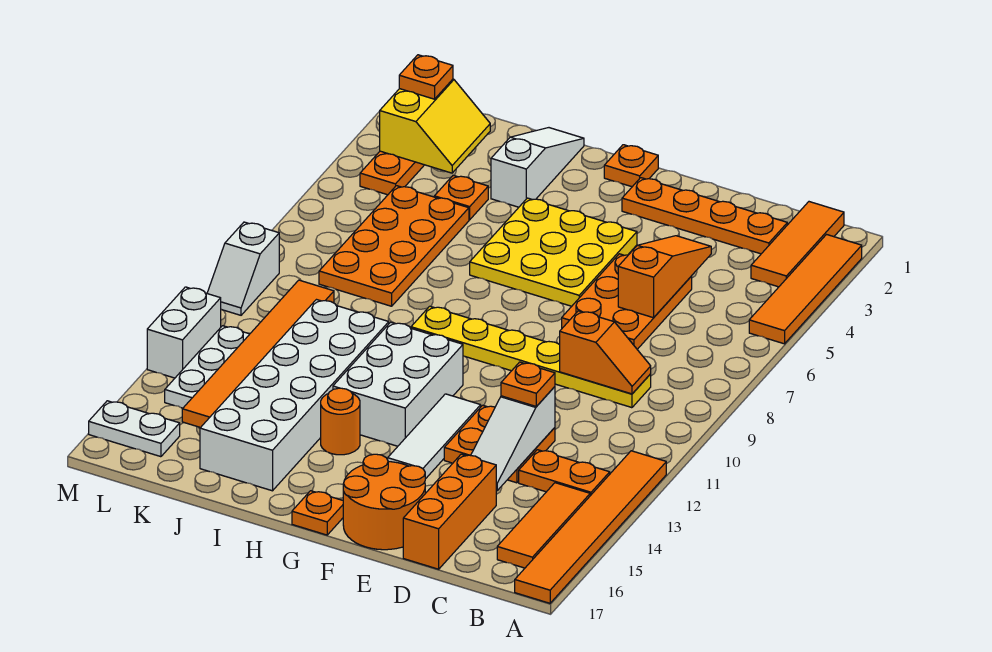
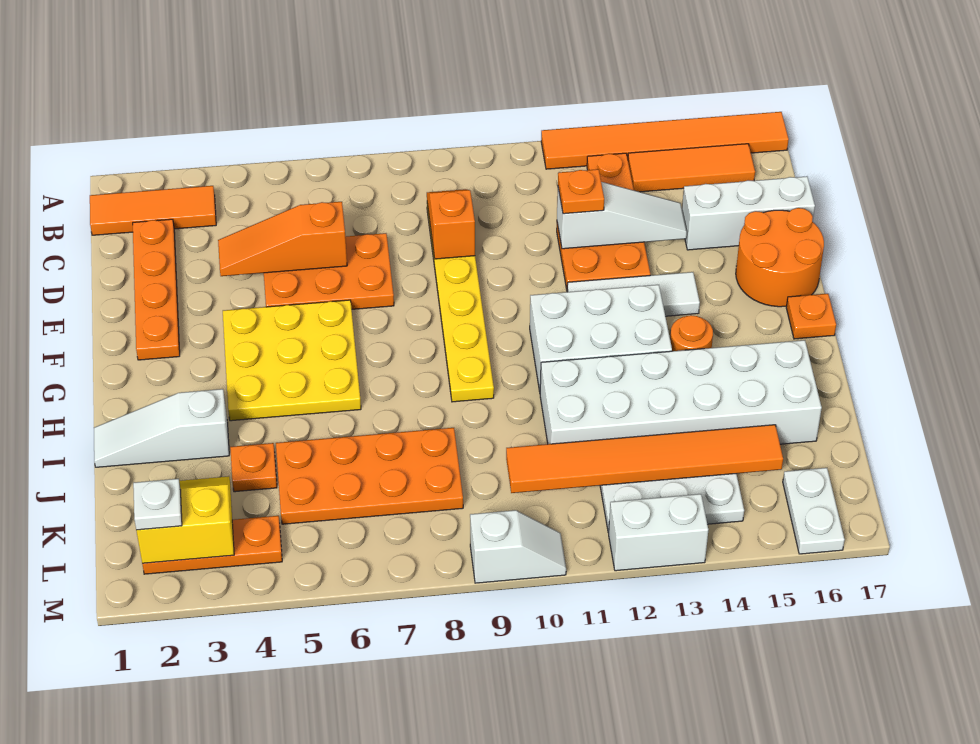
orange tile A2:A5 level 1 -> none
orange brick D15:D17 level 1 -> white brick D15:D17 level 1
orange plate G1 level 1 -> none
orange plate L2 level 3 -> white plate L2 level 3

